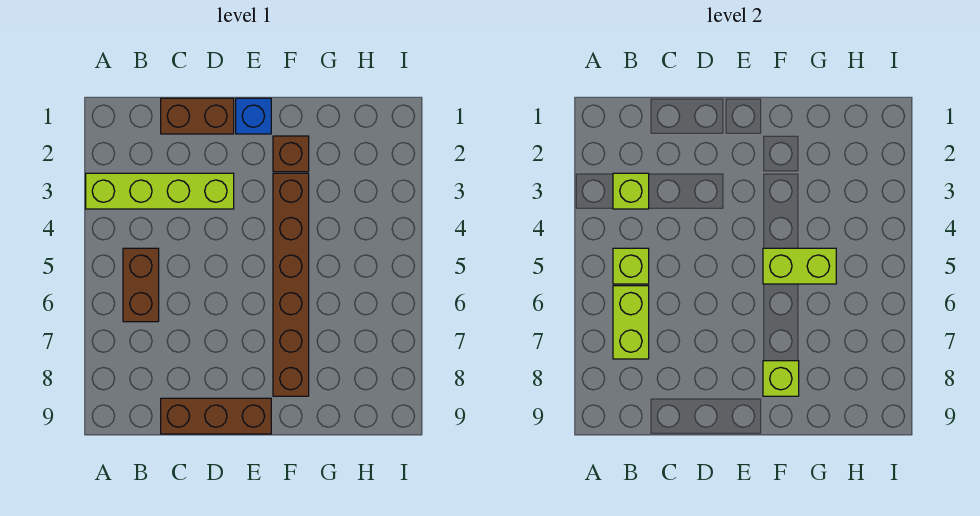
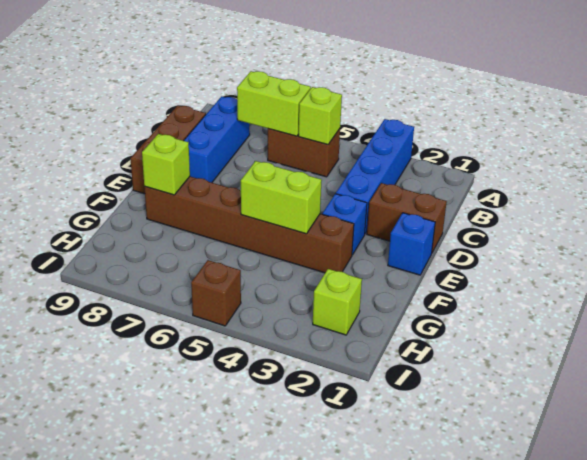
lime brick A3:D3 level 1 -> blue brick A3:D3 level 1
lime brick B3 level 2 -> lime brick H2 level 1
none -> blue brick B8:D8 level 1
brown brick C1:D1 level 1 -> brown brick D1:D2 level 1
none -> blue brick E3 level 1
brown brick F2 level 1 -> brown brick I5 level 1
lime brick F5:G5 level 2 -> lime brick F4:F5 level 2

